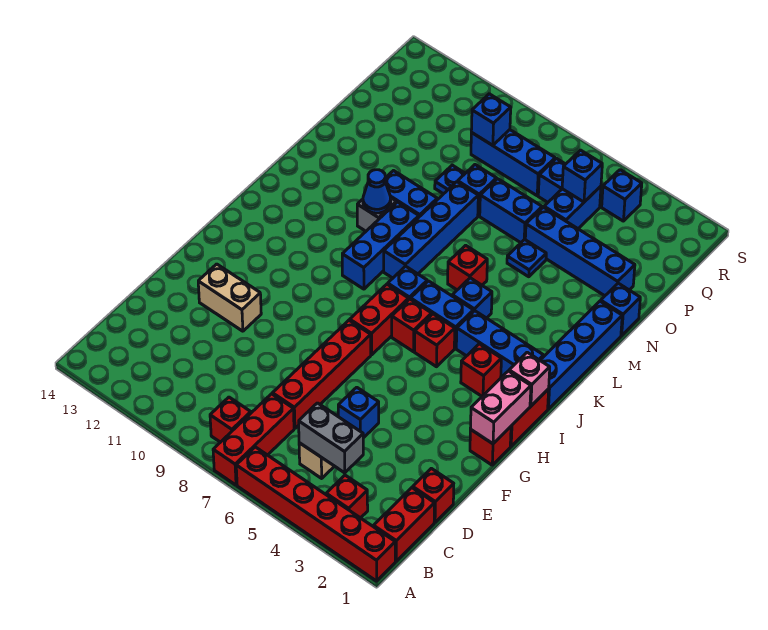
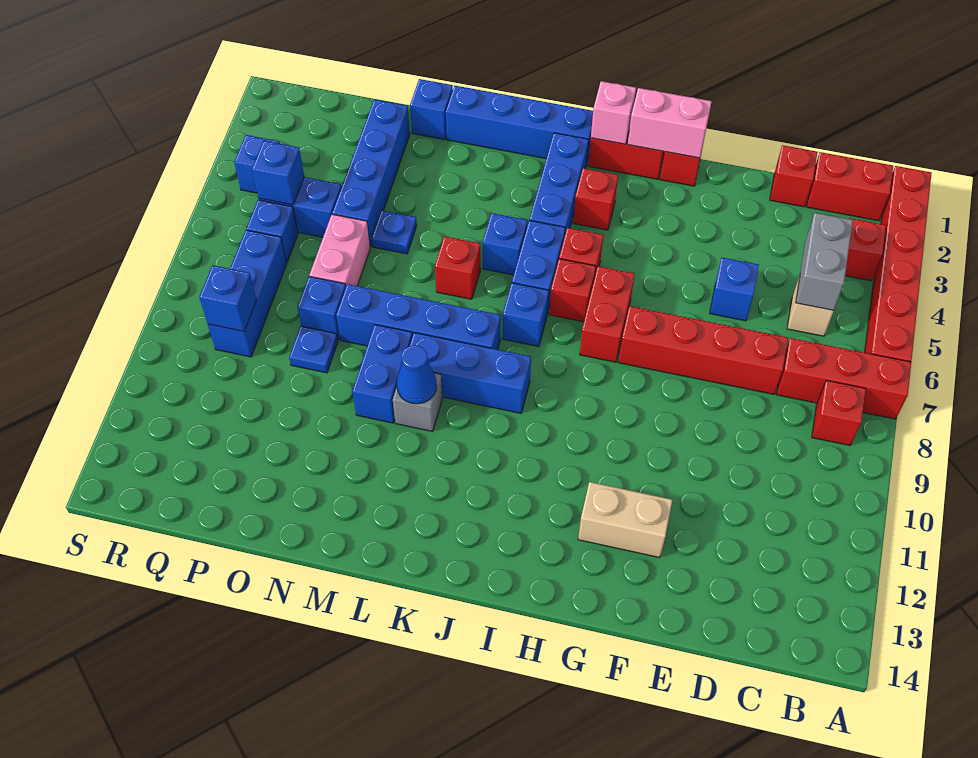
tan brick F11:F12 level 1 -> tan brick F12:G12 level 1
red brick H7:I7 level 1 -> red brick H6:H7 level 1
blue brick O6:O7 level 1 -> pink brick O6:O7 level 1

